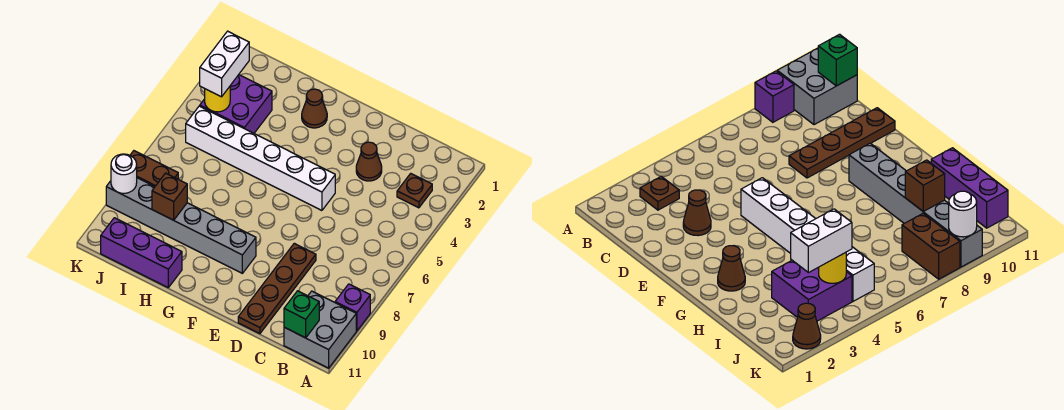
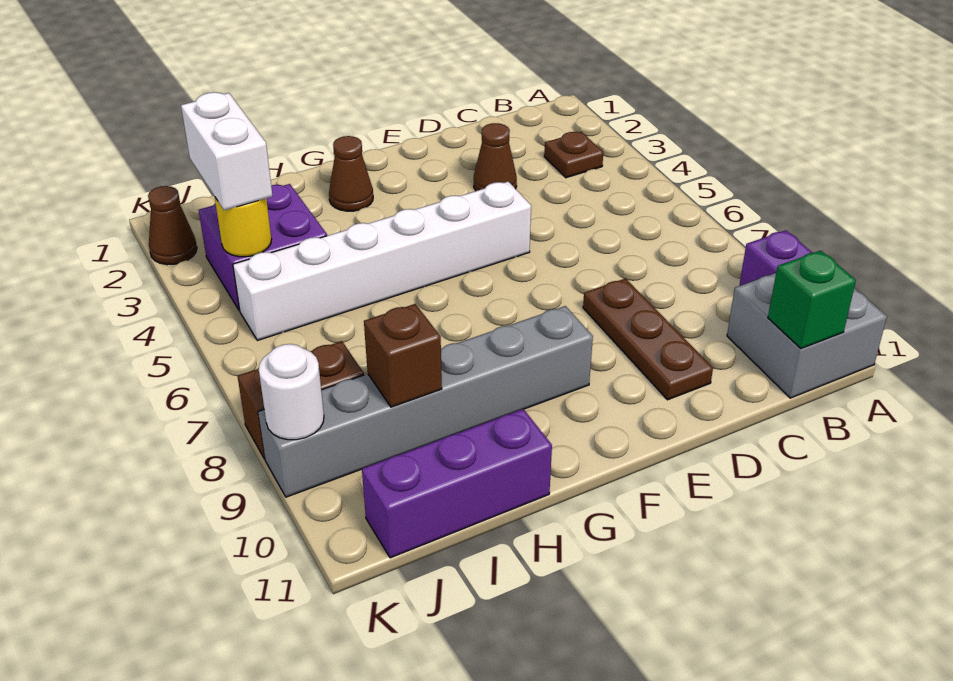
brown plate D8:D11 level 1 -> brown plate D8:D10 level 1

